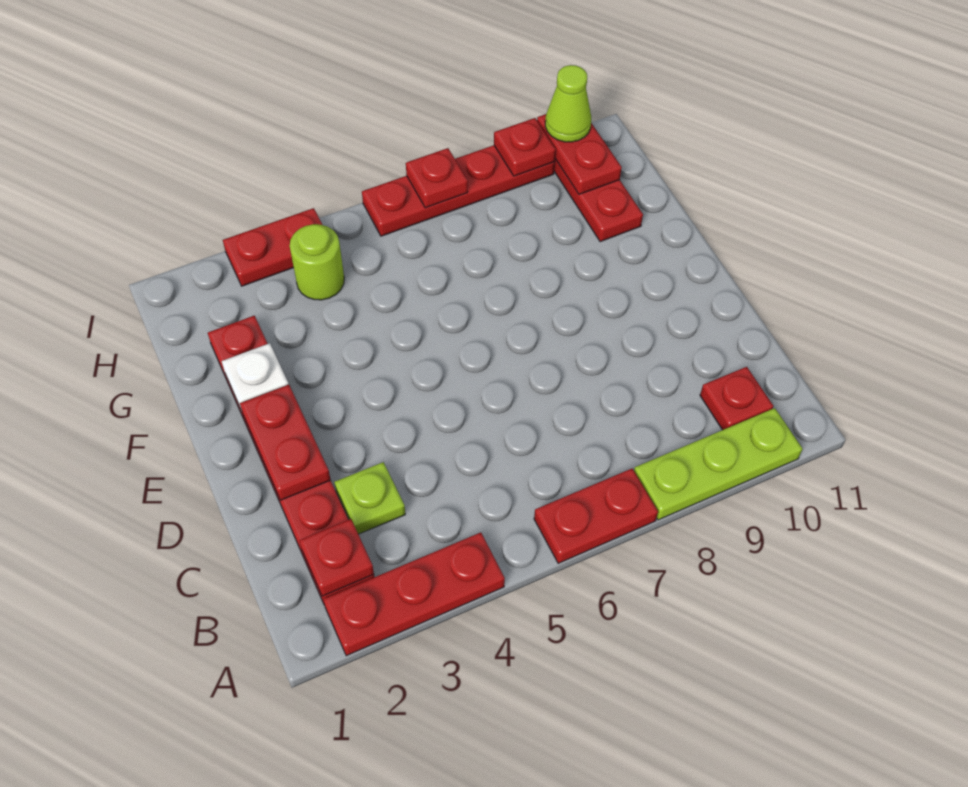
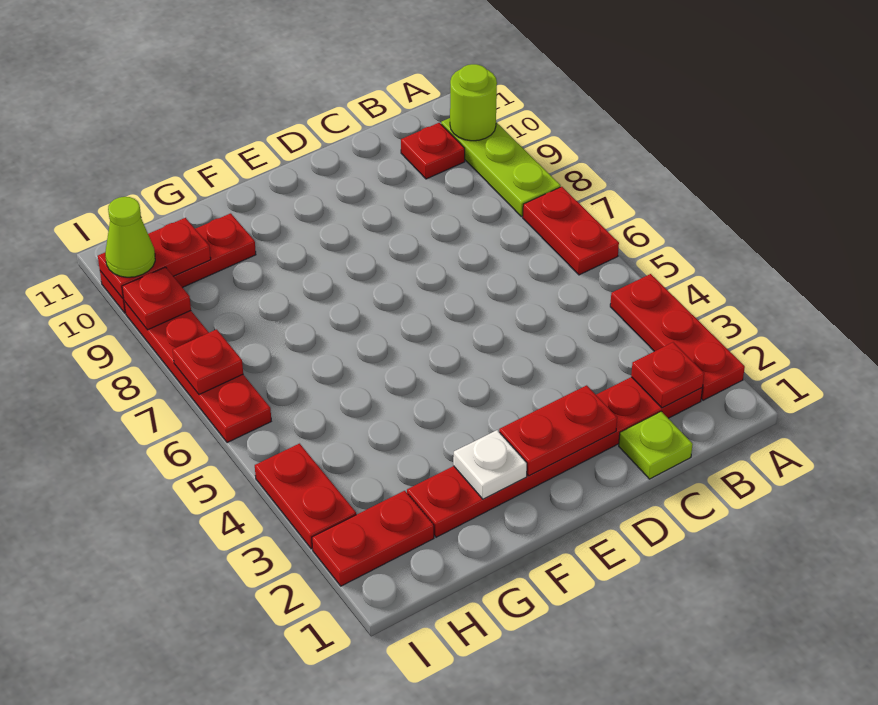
lime plate C3 level 1 -> lime plate C1 level 1
none -> red plate H2:I2 level 1
lime round brick H4 level 1 -> lime round brick A10 level 2

